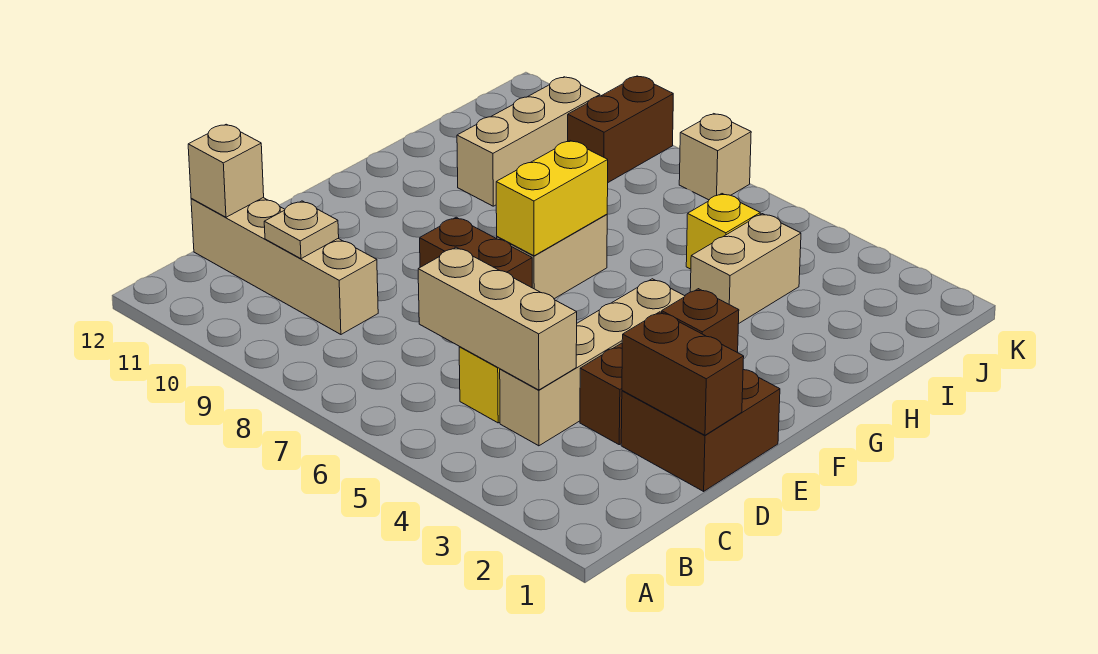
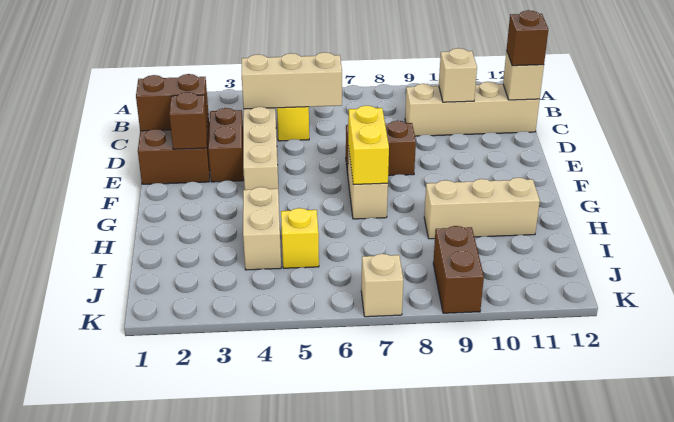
tan plate C10 level 2 -> tan brick C10 level 2
none -> brown brick C12 level 3
tan brick H10:J10 level 1 -> tan brick H9:H11 level 1

